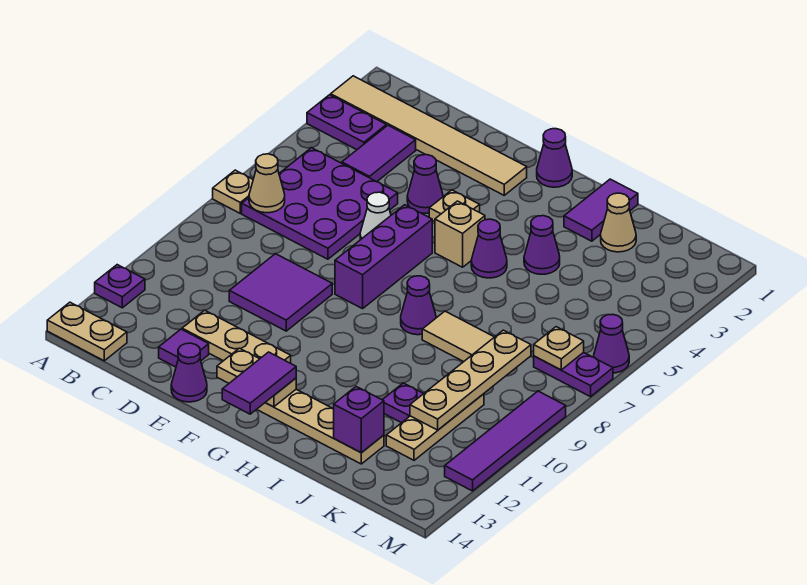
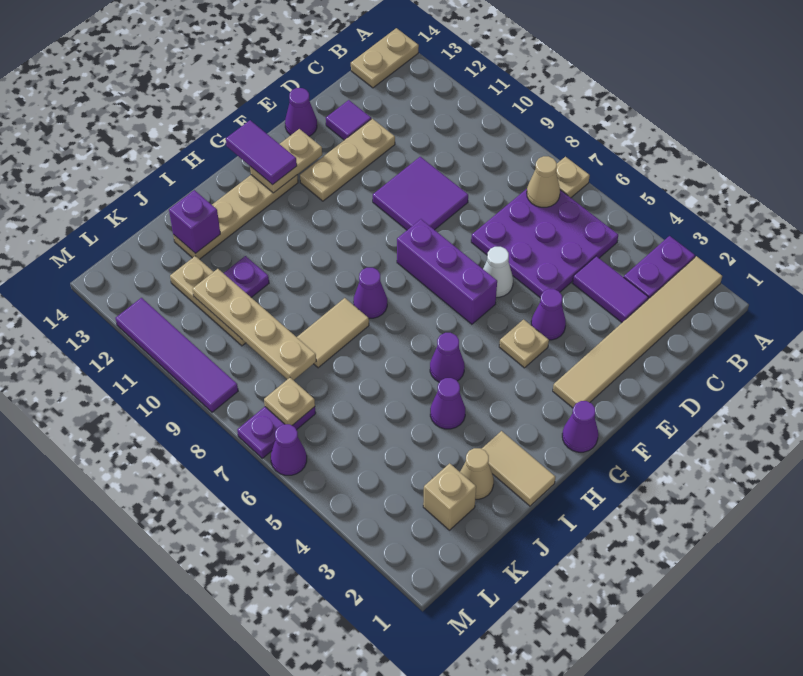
purple plate A12 level 1 -> none
tan brick G5 level 1 -> tan brick K2 level 1
purple tile I1:I2 level 1 -> tan tile I1:I2 level 1

